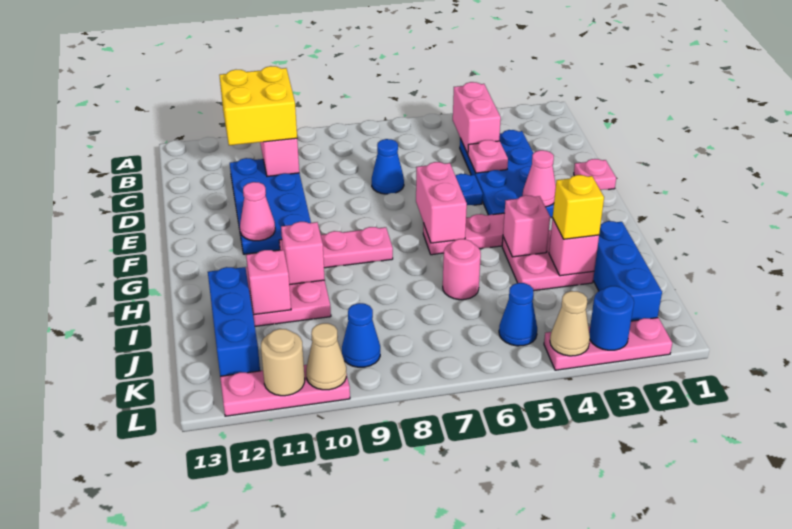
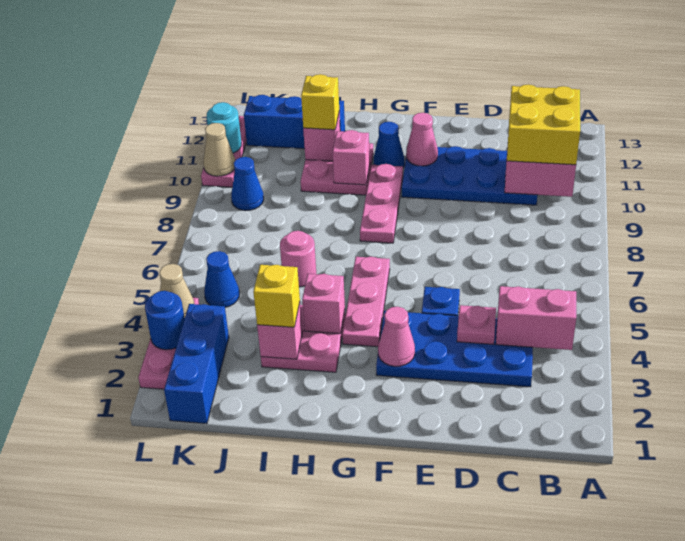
blue cone D7 level 1 -> blue cone G11 level 1
pink plate E1 level 1 -> none
pink brick F6:G6 level 2 -> none
blue brick I2:K2 level 1 -> blue brick K1:K3 level 1
none -> yellow brick I11 level 3
tan round brick L11 level 2 -> cyan round brick L11 level 2

